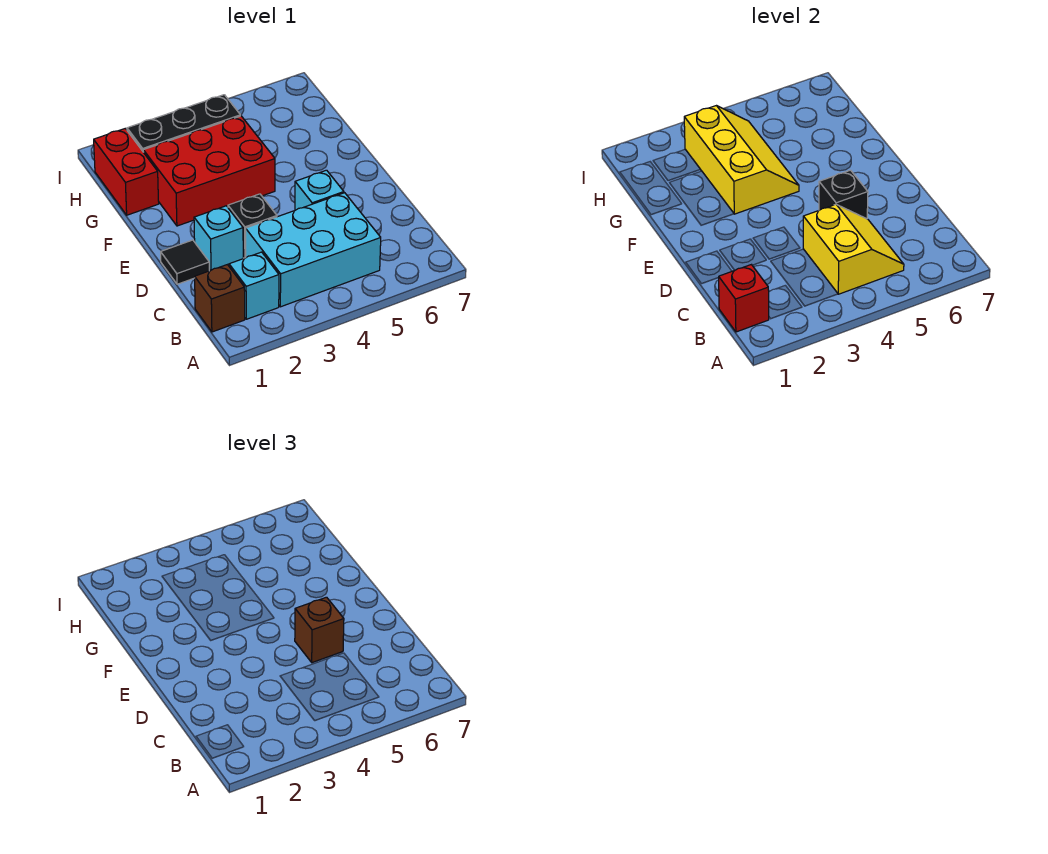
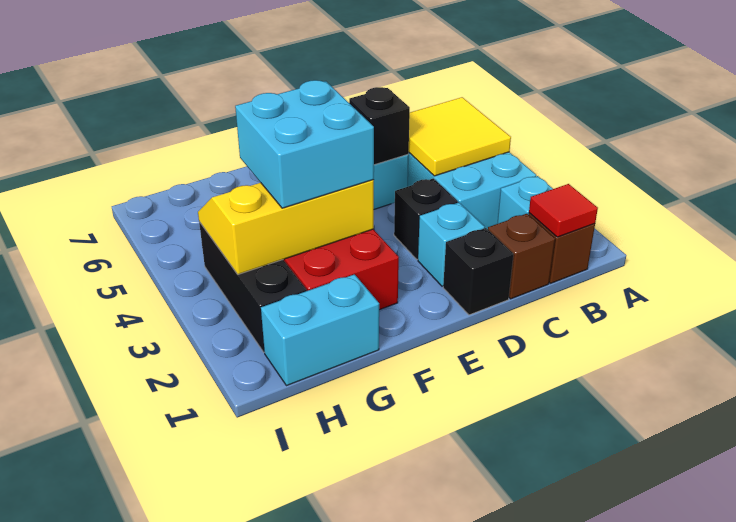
red brick B1 level 2 -> red tile B1 level 2
yellow slope B4:C5 level 2 top 4 -> yellow tile B4:C5 level 2
black tile D1 level 1 -> black brick D1 level 1
brown brick D5 level 3 -> brown brick C1 level 1
none -> cyan brick F3:G4 level 3
red brick G1:H1 level 1 -> cyan brick G1:H1 level 1

